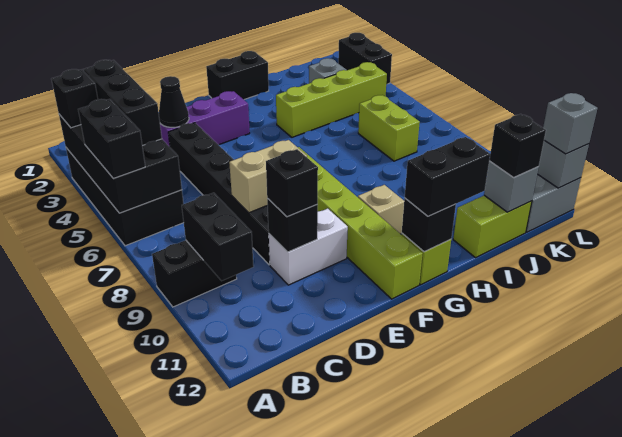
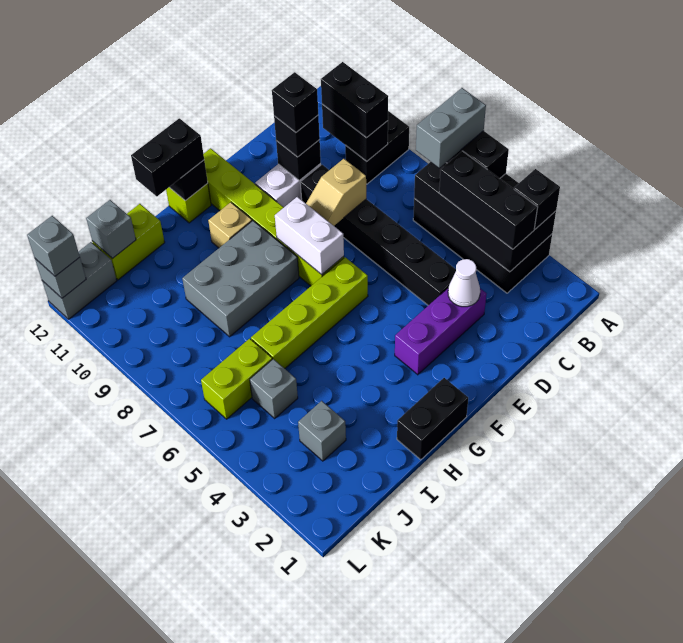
none -> grey brick A6:B6 level 4
black cone D3 level 2 -> white cone D3 level 2
tan brick D8:E8 level 2 -> tan slope D8:E8 level 2 top D
none -> white brick F7:F8 level 2
none -> grey brick G8:I9 level 1
lime brick H4:K4 level 1 -> lime brick F6:I6 level 1
none -> grey brick J5 level 1
lime brick J6:J7 level 1 -> lime brick J6:K6 level 1
black brick J12 level 3 -> black brick D10 level 4
black brick L2:L3 level 1 -> black brick B9:B10 level 3

